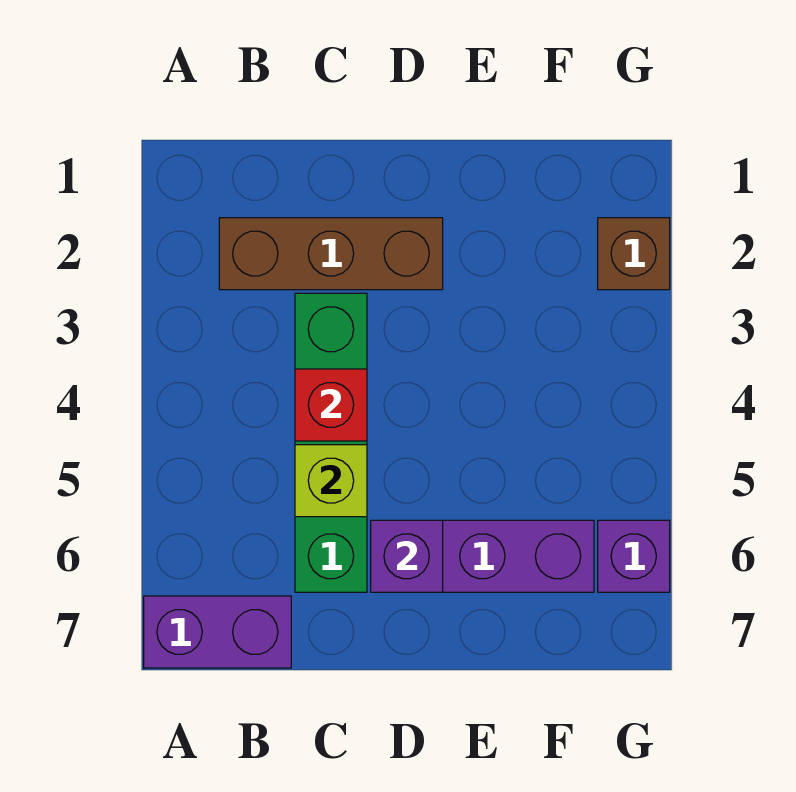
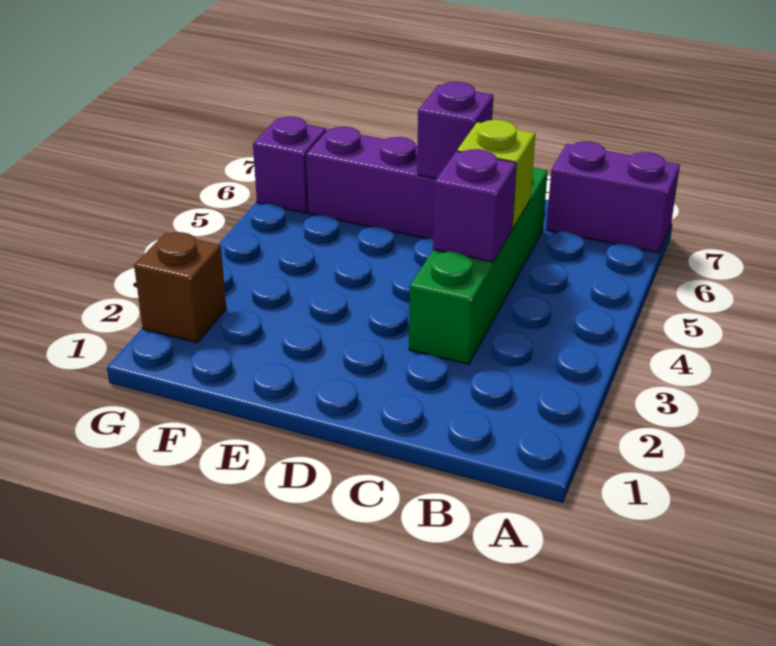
brown brick B2:D2 level 1 -> none
red brick C4 level 2 -> purple brick C4 level 2

